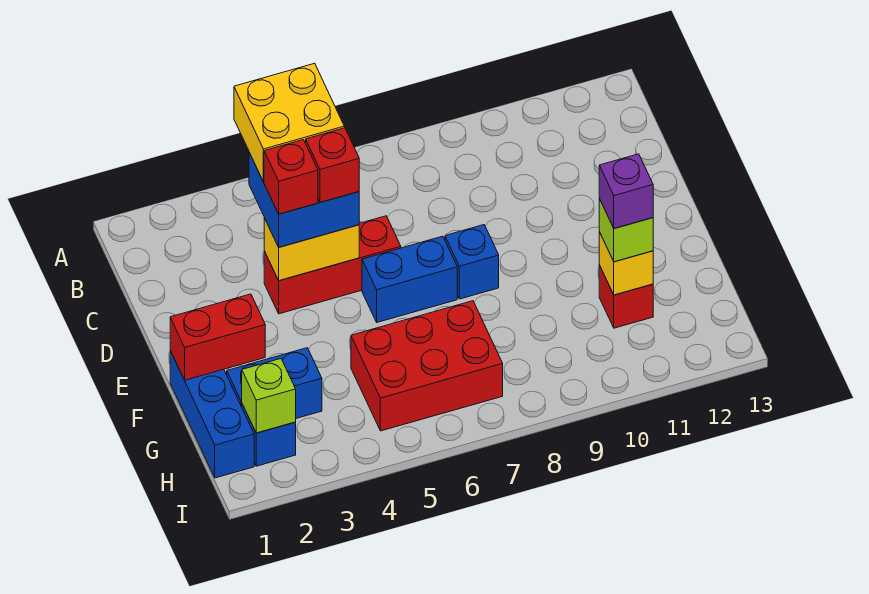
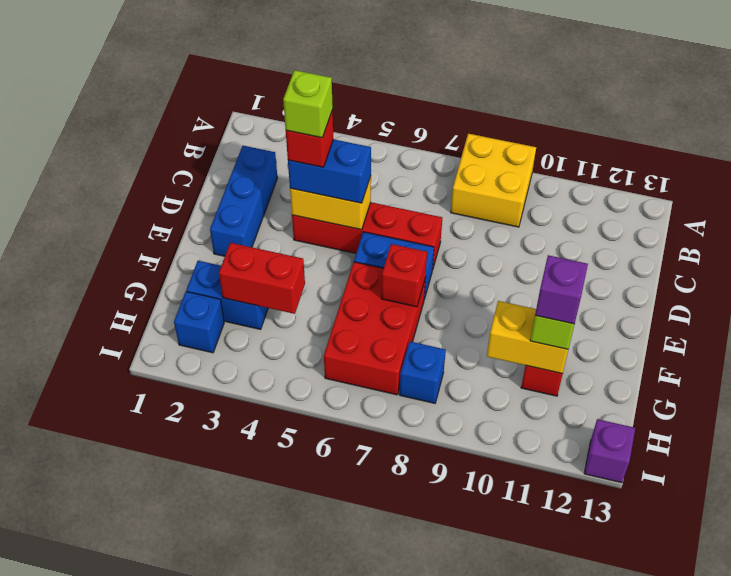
yellow brick B4:C5 level 4 -> yellow brick A8:B9 level 1
blue brick C4:D5 level 3 -> blue brick D4:D5 level 3
red brick D4:D6 level 1 -> red brick D4:D7 level 1
red brick D5 level 4 -> red brick F7 level 2
blue brick E8 level 1 -> blue brick H8 level 1
blue brick F1:H1 level 1 -> blue brick C2:E2 level 1
red brick F1:F2 level 2 -> red brick G3:G4 level 2
red brick G5:H7 level 1 -> red brick F6:H7 level 1
yellow brick G11 level 2 -> yellow brick G10:G11 level 2
lime brick H2 level 2 -> lime brick D4 level 5
none -> purple brick I13 level 1

